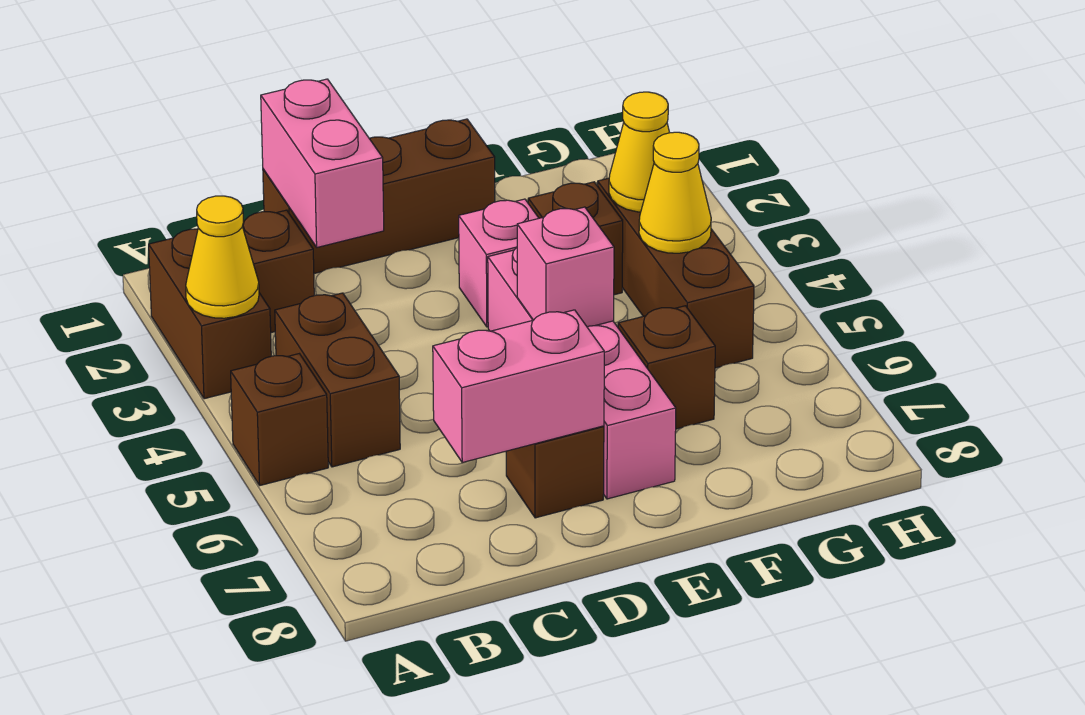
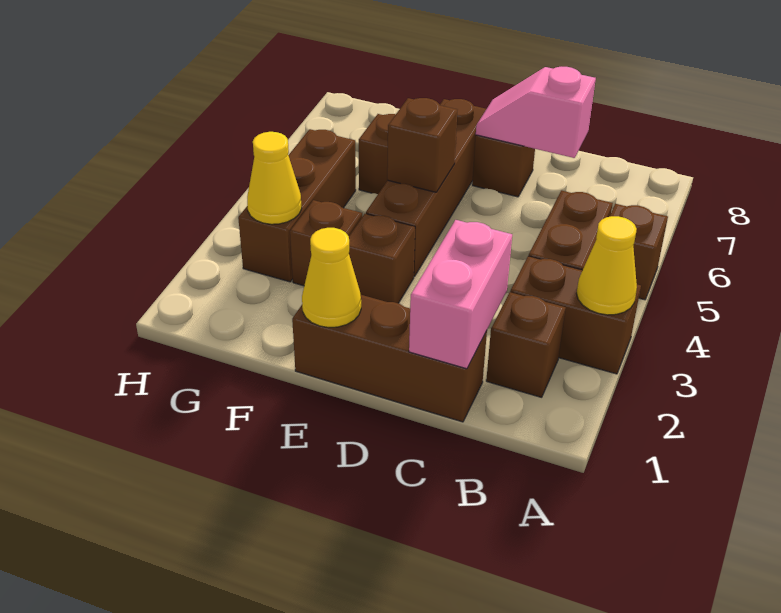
brown brick A2:A3 level 1 -> brown brick A3:B3 level 1
pink brick C7:D7 level 2 -> pink slope C7:D7 level 2 top C
pink brick E3 level 1 -> brown brick E3 level 1
pink brick E4:E7 level 1 -> brown brick E4:E7 level 1
pink brick E5 level 2 -> brown brick E5 level 2
yellow cone G4 level 2 -> yellow cone E1 level 2

